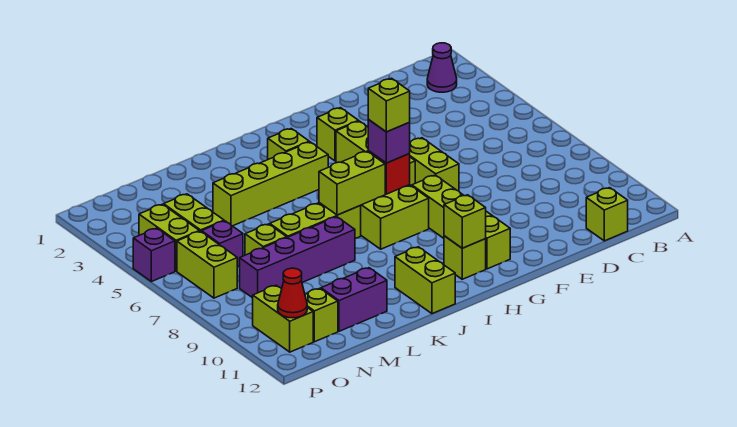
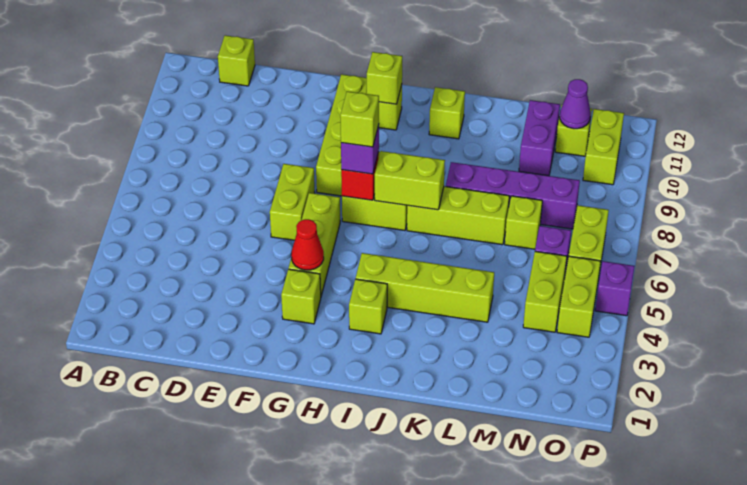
purple cone B2 level 1 -> purple cone N11 level 2
lime brick J11:J12 level 1 -> lime brick J11 level 1
purple brick L11:M11 level 1 -> purple brick M10:M11 level 1
red cone O11 level 2 -> red cone G4 level 2

